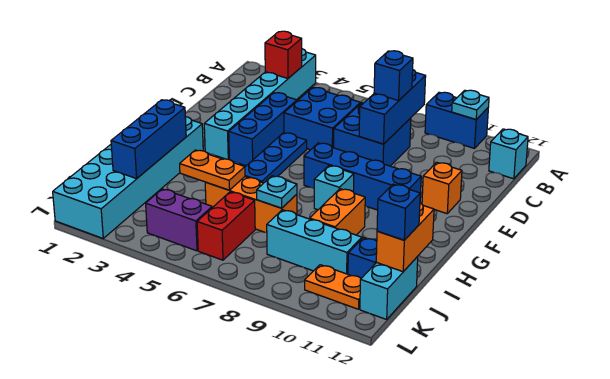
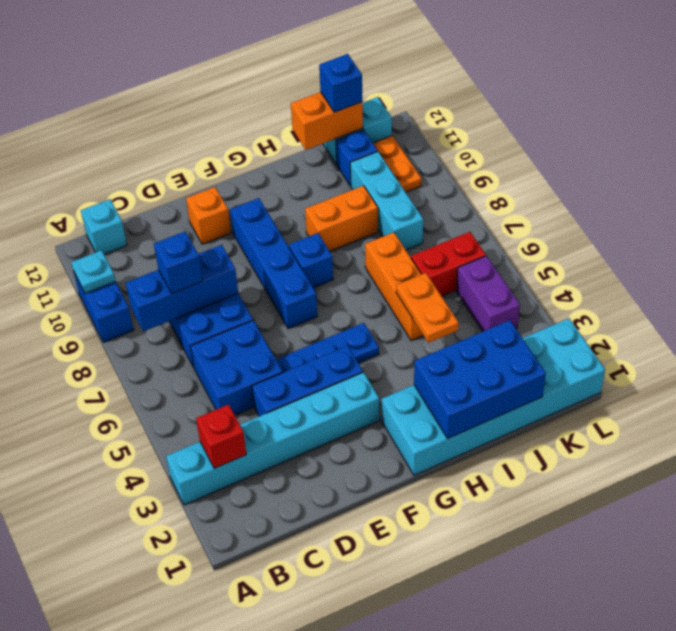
cyan brick G8 level 1 -> blue brick G8 level 1
blue brick H2:J2 level 2 -> blue brick H1:J2 level 2
cyan plate I7 level 2 -> none

